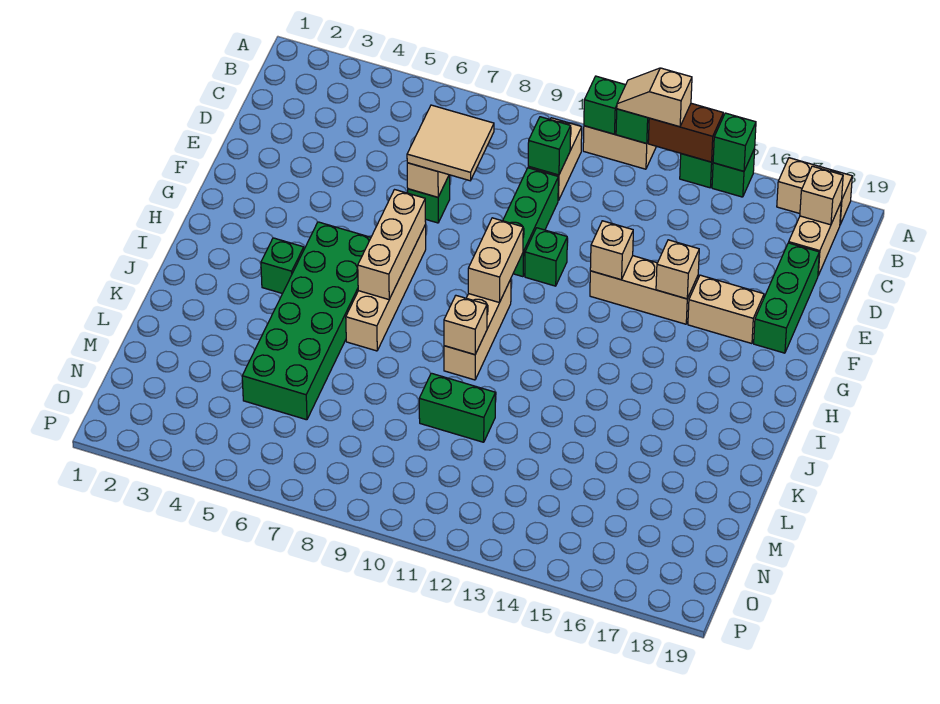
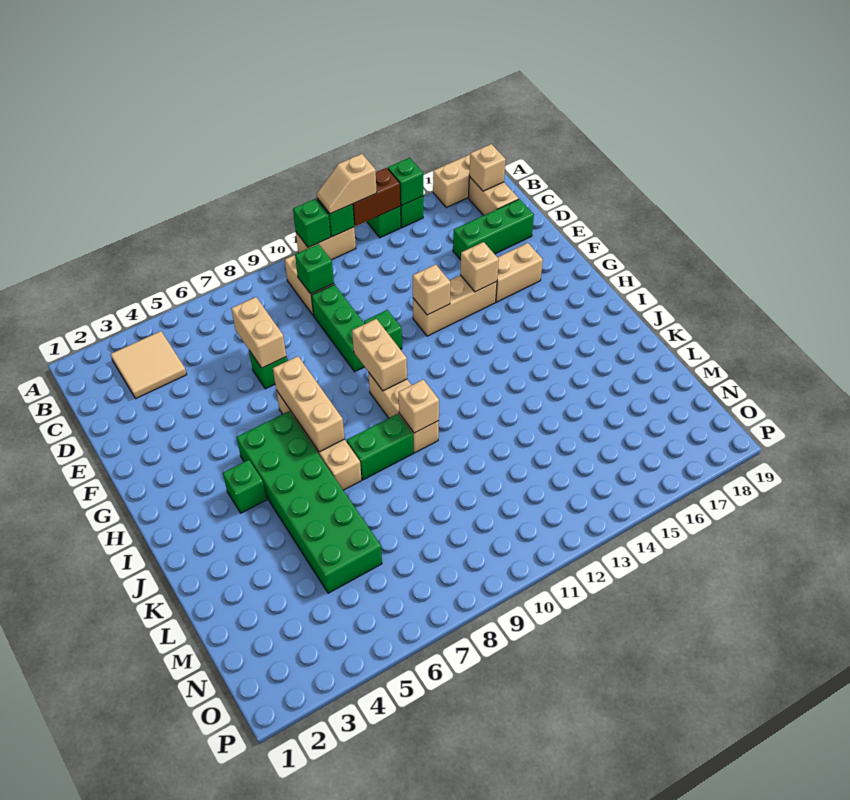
tan tile D7:E8 level 3 -> tan tile B3:C4 level 1
green brick D18:F18 level 1 -> green brick D16:D18 level 1
green brick L10:L11 level 1 -> green brick J8:J9 level 1

